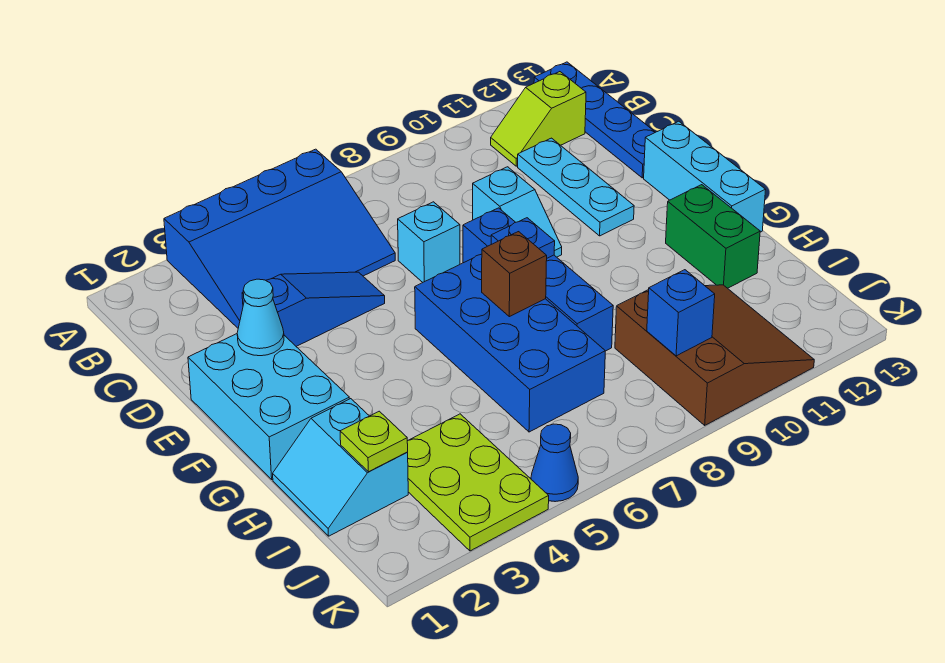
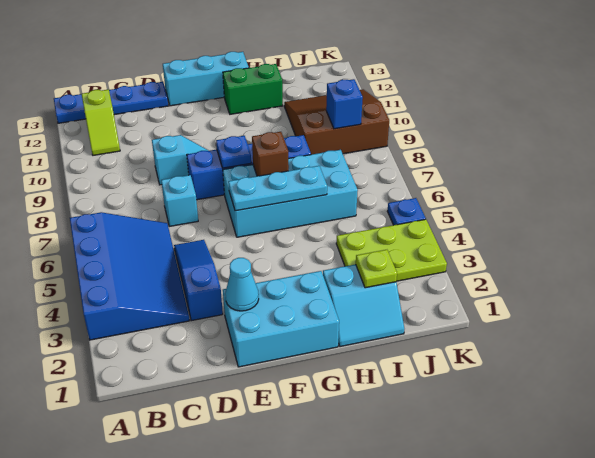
cyan plate C11:E11 level 1 -> cyan plate F6:H6 level 2
blue brick F6:I7 level 1 -> cyan brick F6:I7 level 1
blue cone K5 level 1 -> blue plate K5 level 1

